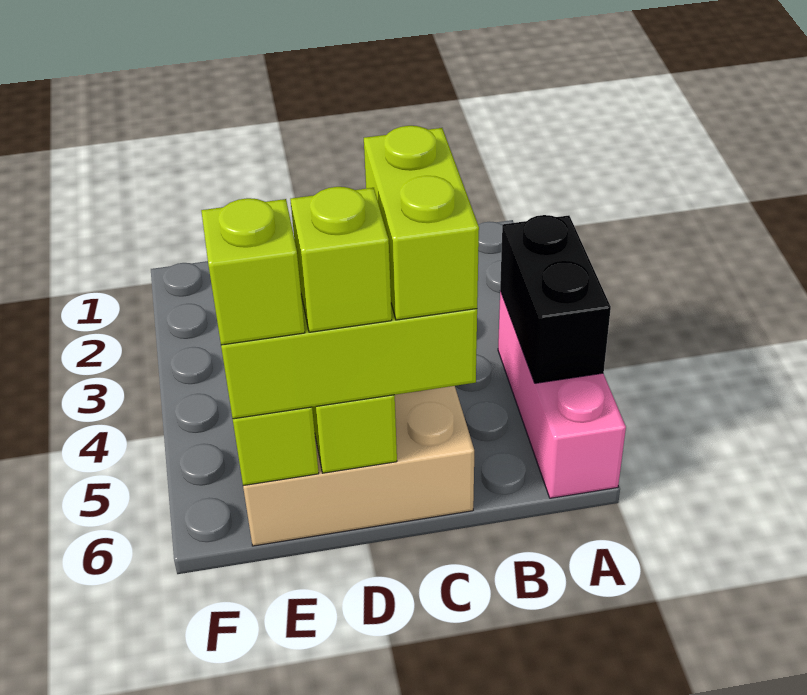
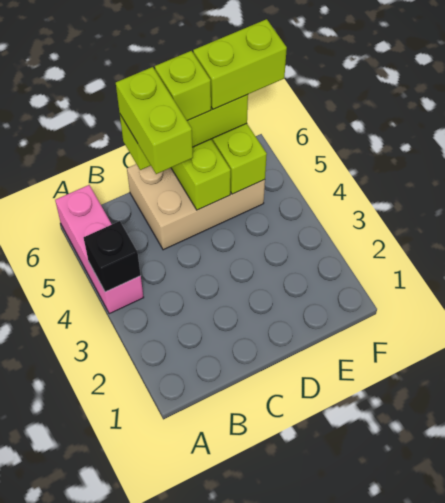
black brick A4:A5 level 2 -> black brick A4 level 2
lime brick E6 level 4 -> lime brick E6:F6 level 4

